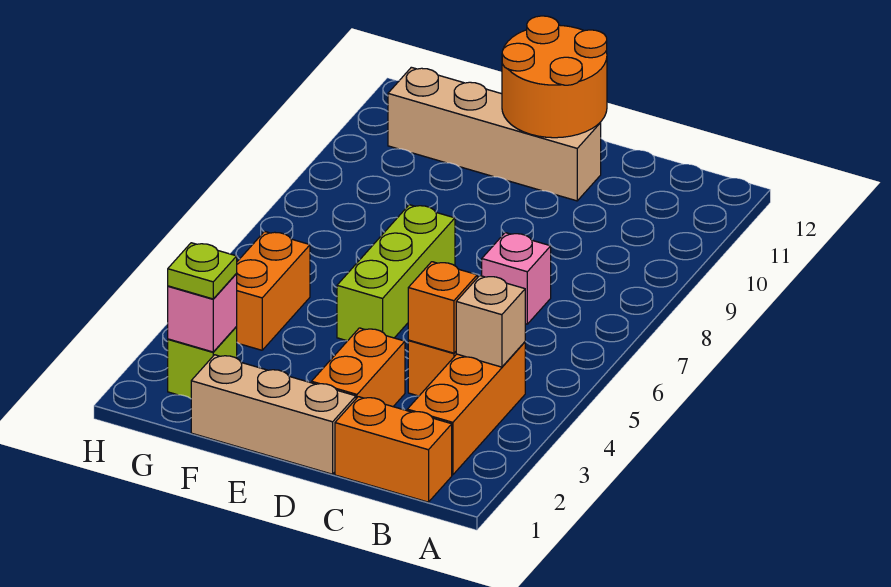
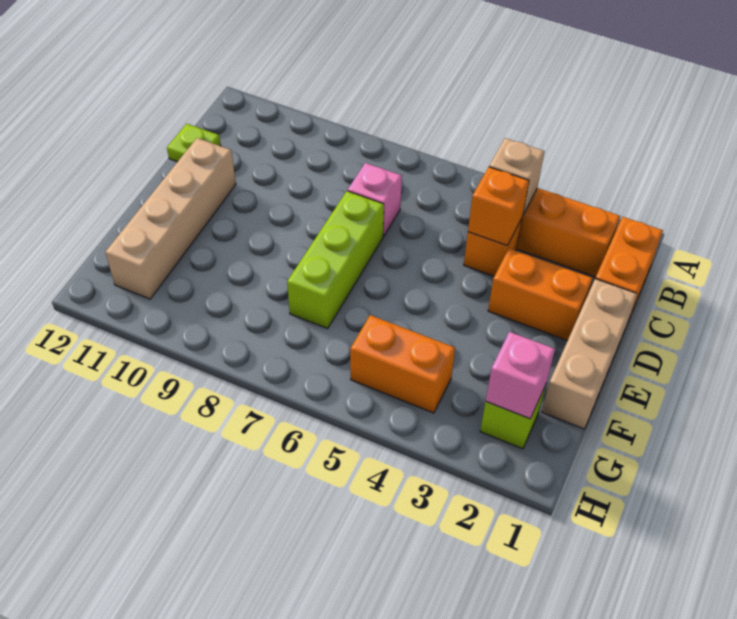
orange round brick D11:E12 level 2 -> none
lime brick E5:E7 level 1 -> lime brick D7:F7 level 1
lime plate G2 level 3 -> lime plate C12 level 1

